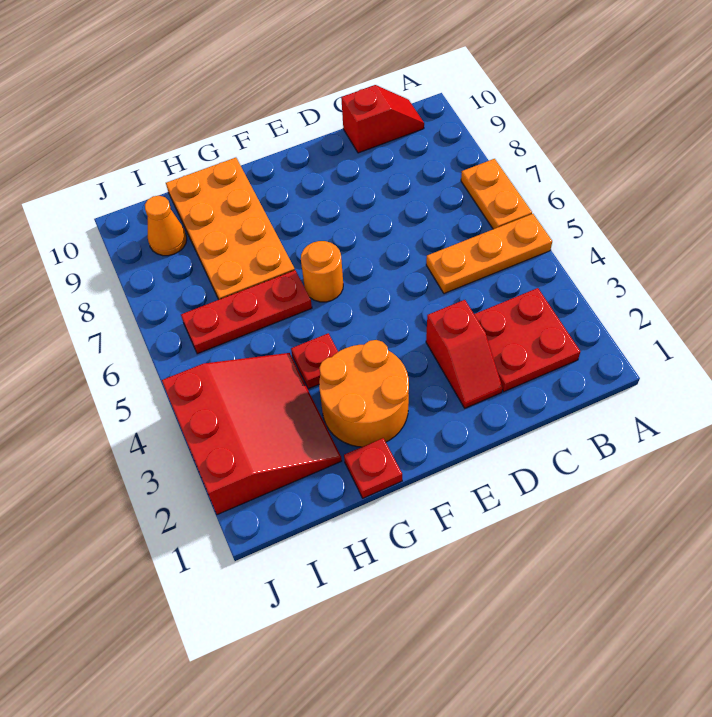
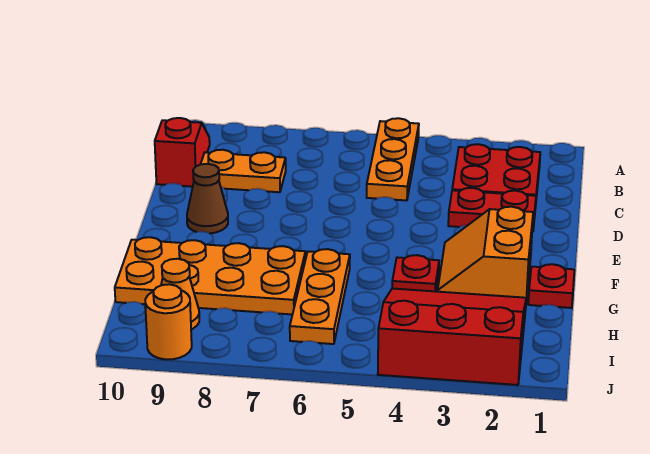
orange plate A6:A7 level 1 -> orange plate C8:C9 level 1
red slope D2:D3 level 1 top 3 -> red plate D2:D3 level 1
none -> brown cone E9 level 1
orange round brick F2:G3 level 1 -> orange slope F2:G3 level 1 top 2
orange round brick F6 level 1 -> orange round brick J9 level 1
red plate G6:I6 level 1 -> orange plate G6:I6 level 1

